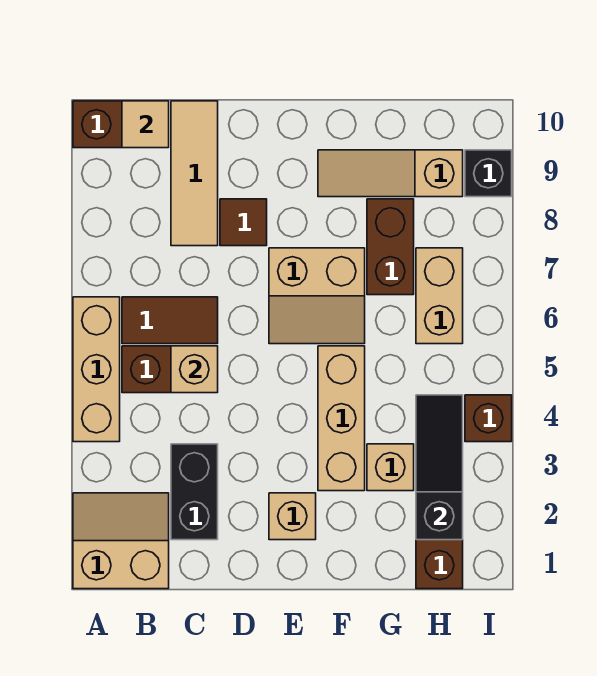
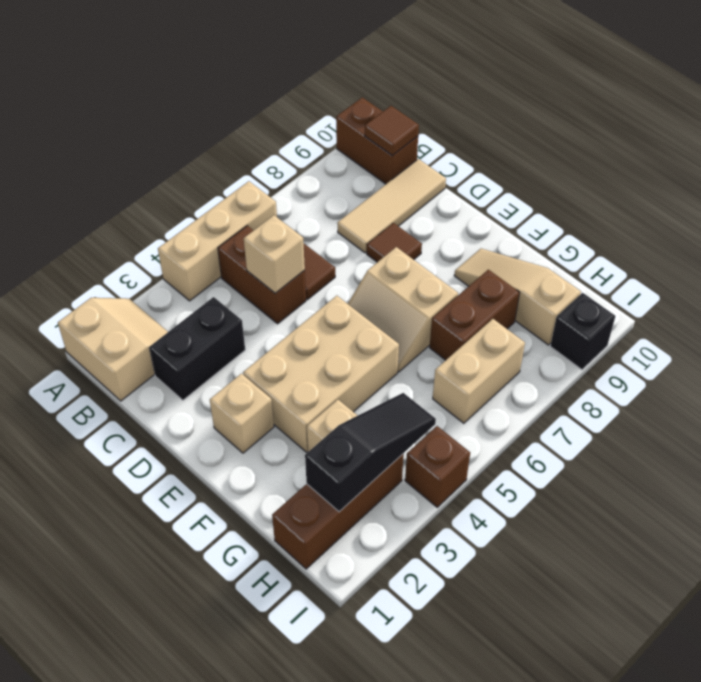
tan tile B10 level 2 -> brown tile B10 level 2
tan brick F3:F5 level 1 -> tan brick E3:F5 level 1

